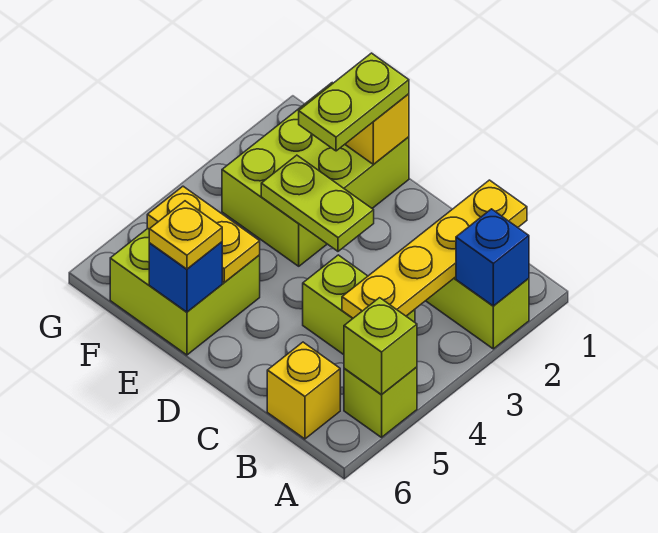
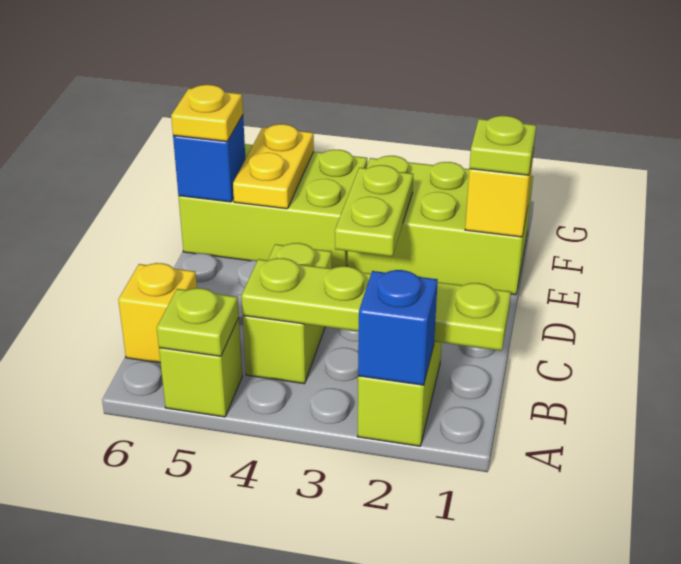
lime brick A5 level 2 -> lime plate A5 level 2
yellow plate B1:B4 level 2 -> lime plate B1:B4 level 2
lime plate E1:E2 level 3 -> lime plate E1 level 3
lime brick E5:F6 level 1 -> lime brick E4:F6 level 1

